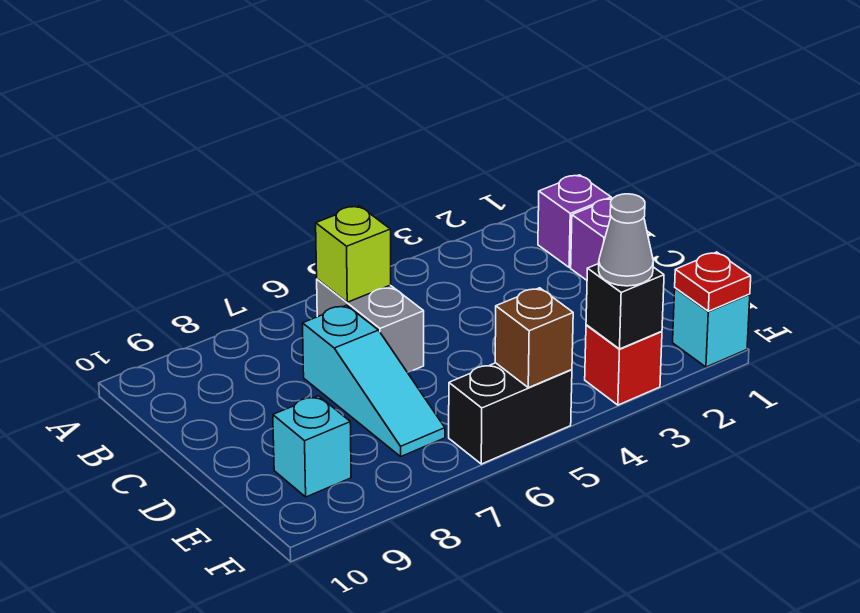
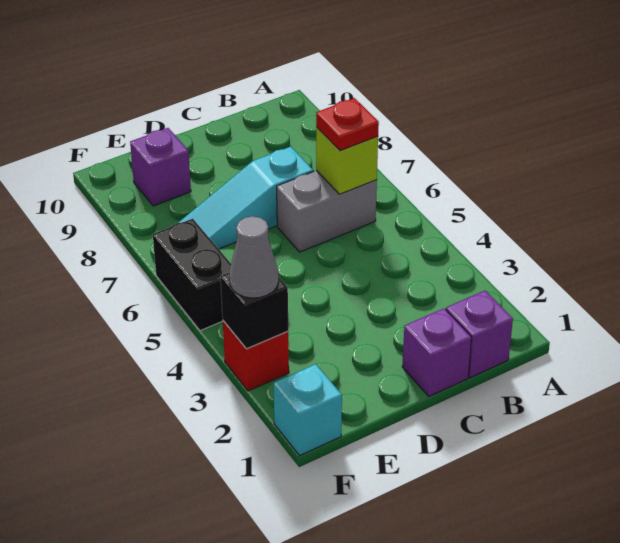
cyan brick E9 level 1 -> purple brick E9 level 1
red plate F1 level 2 -> red plate B6 level 3
brown brick F5 level 2 -> none

